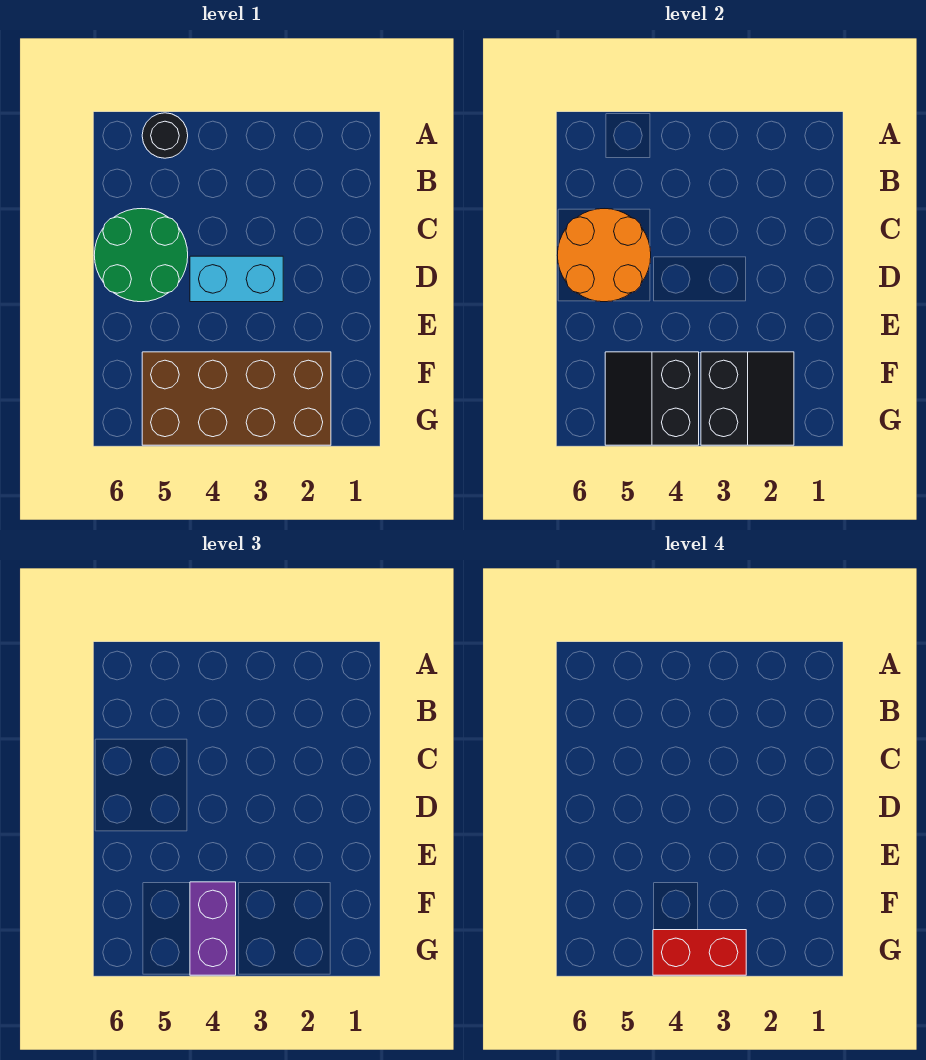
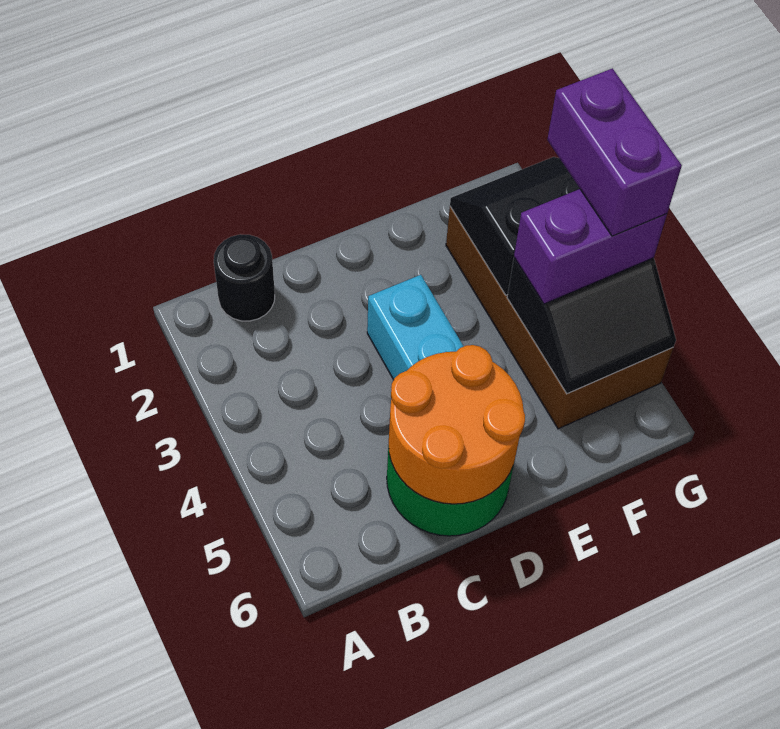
black round brick A5 level 1 -> black round brick B1 level 1
red brick G3:G4 level 4 -> purple brick G3:G4 level 4

